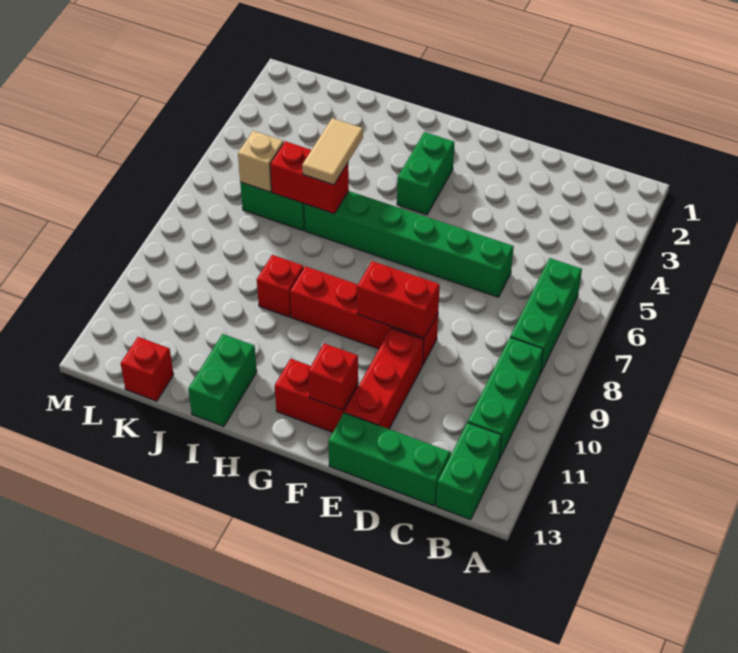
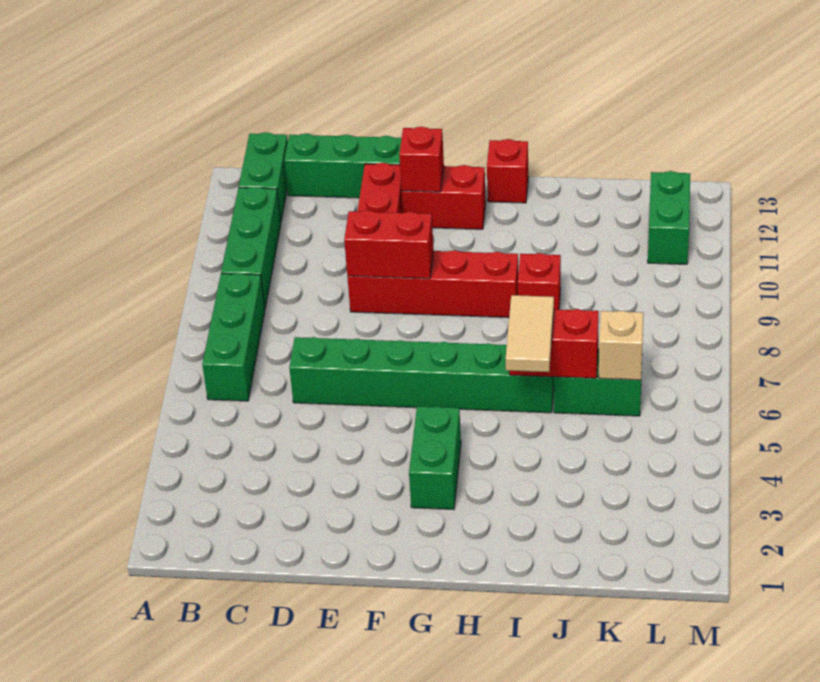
green brick I12:I13 level 1 -> green brick L11:L12 level 1
red brick K13 level 1 -> red brick H13 level 1

